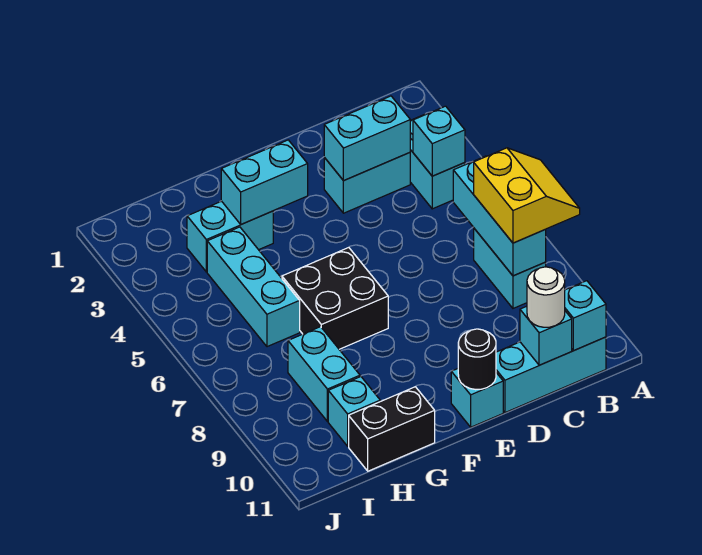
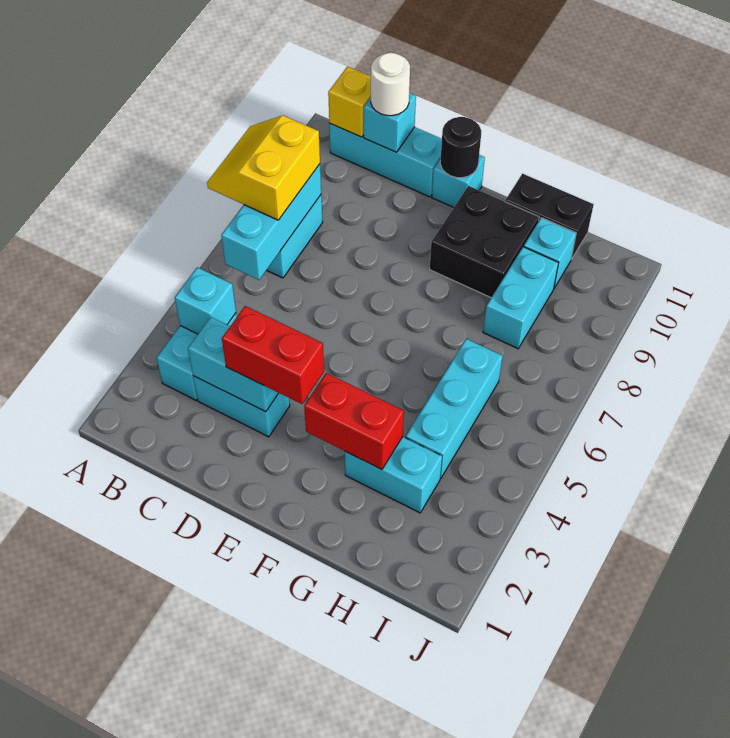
cyan brick B11 level 2 -> yellow brick B11 level 2
none -> red brick D3:E3 level 3
cyan brick F3:G3 level 2 -> red brick F3:G3 level 2
black brick F6:G7 level 1 -> black brick F9:G10 level 1

